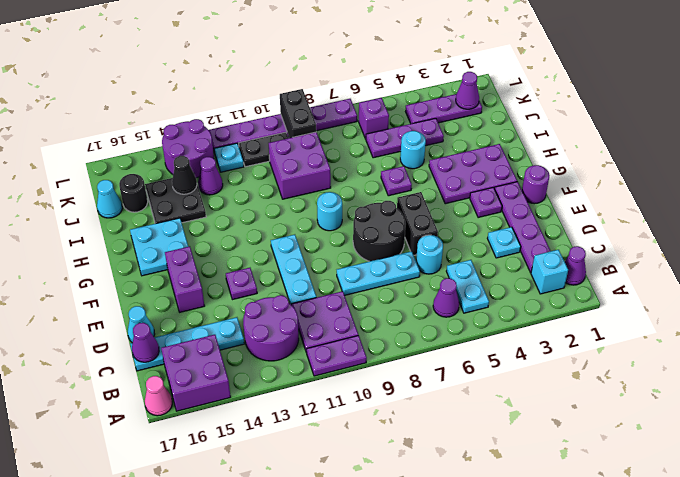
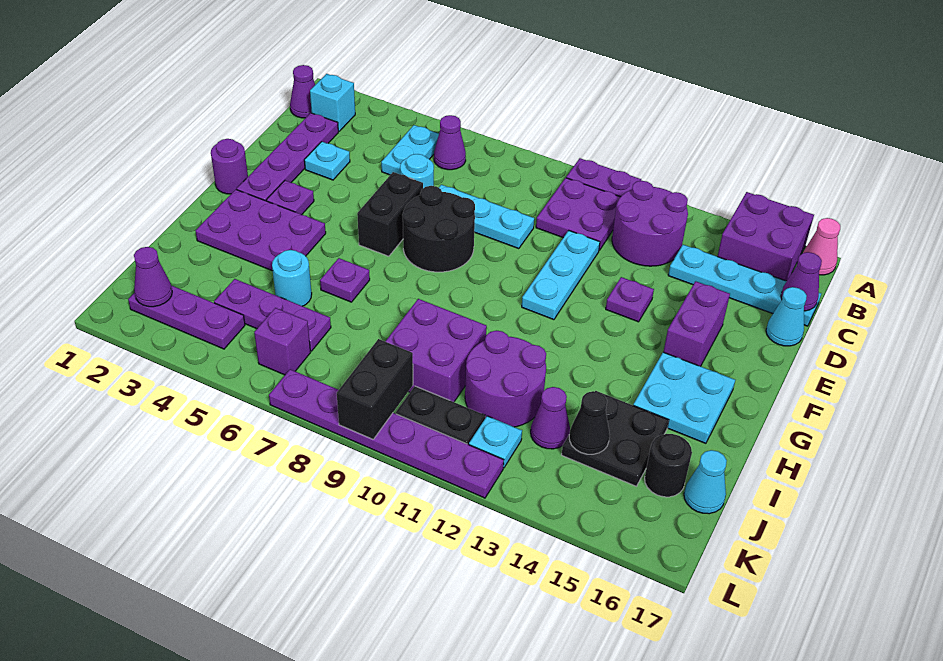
cyan round brick G9 level 1 -> none
purple round brick K13:L14 level 1 -> purple round brick I11:J12 level 1

